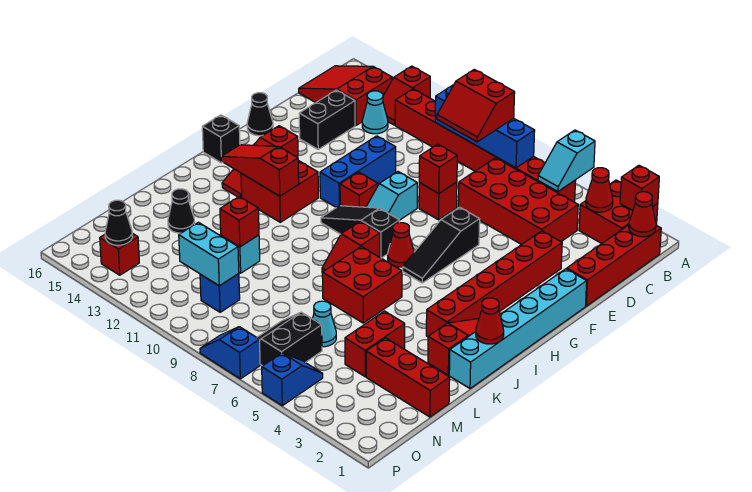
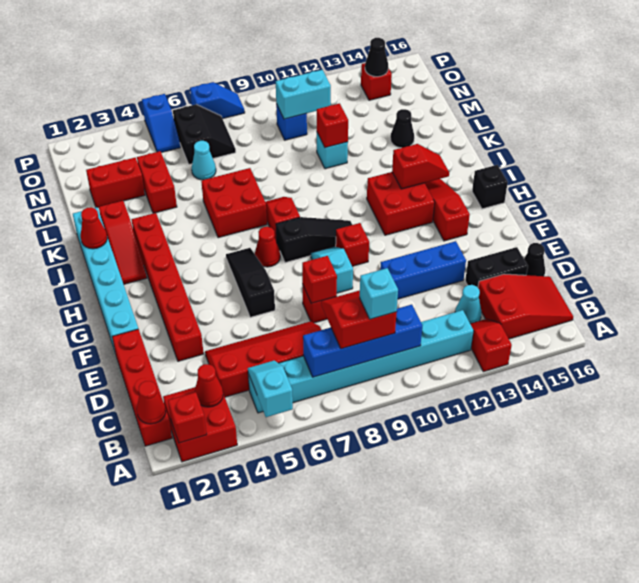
red brick B5:B12 level 1 -> cyan brick B5:B12 level 1
none -> cyan brick B9 level 4
red brick C4:D7 level 1 -> red slope C4:D7 level 1 top C
black brick D14:E14 level 1 -> black brick D14:D15 level 1
blue brick E11:G11 level 1 -> blue brick E11:E13 level 1
black cone F16 level 1 -> black cone D16 level 1
red slope I12:I14 level 2 top 12 -> red slope I13:I14 level 2 top 13
red brick M1:M3 level 1 -> red brick M2:M3 level 1

